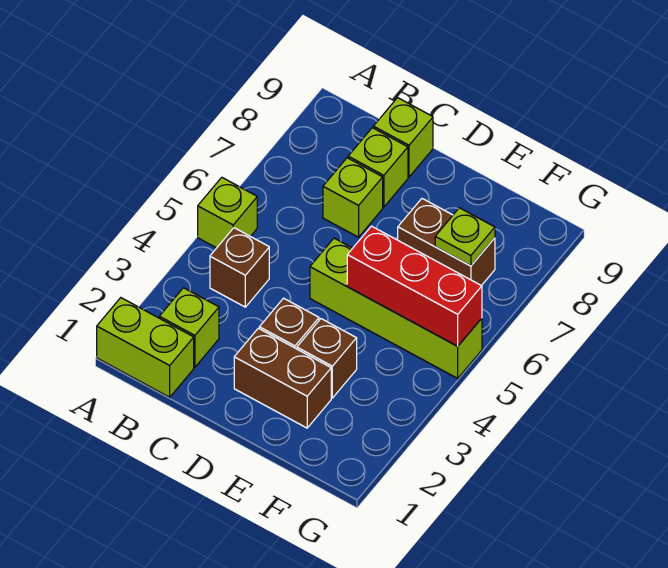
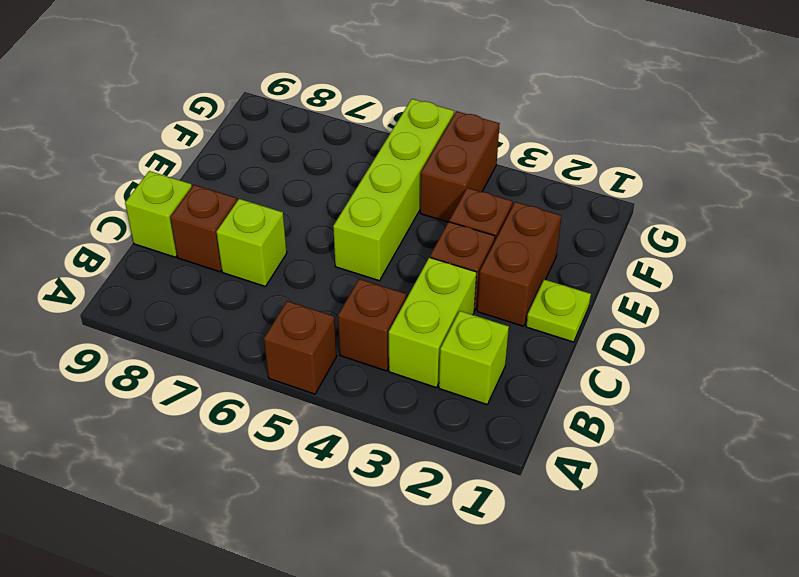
lime brick A1:B1 level 1 -> lime brick B3:C3 level 1
lime brick A5 level 1 -> brown brick A5 level 1
lime brick C8 level 1 -> brown brick C8 level 1
red brick E5:G5 level 2 -> none
brown brick E7:F7 level 1 -> brown brick F4:G4 level 1
lime plate F7 level 2 -> lime plate D1 level 1

